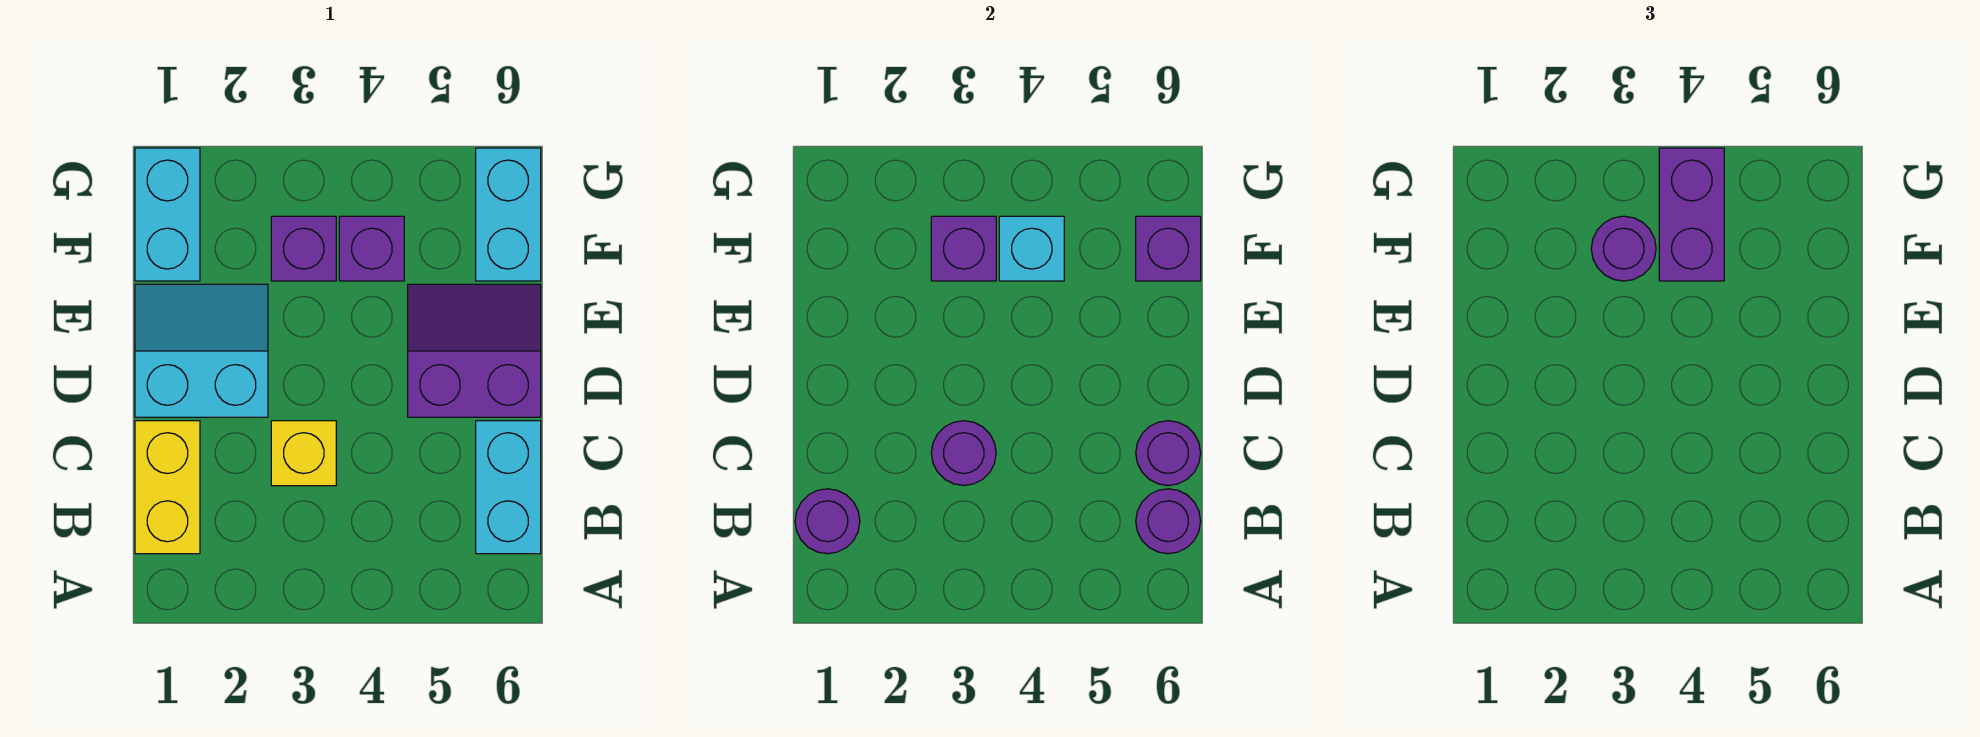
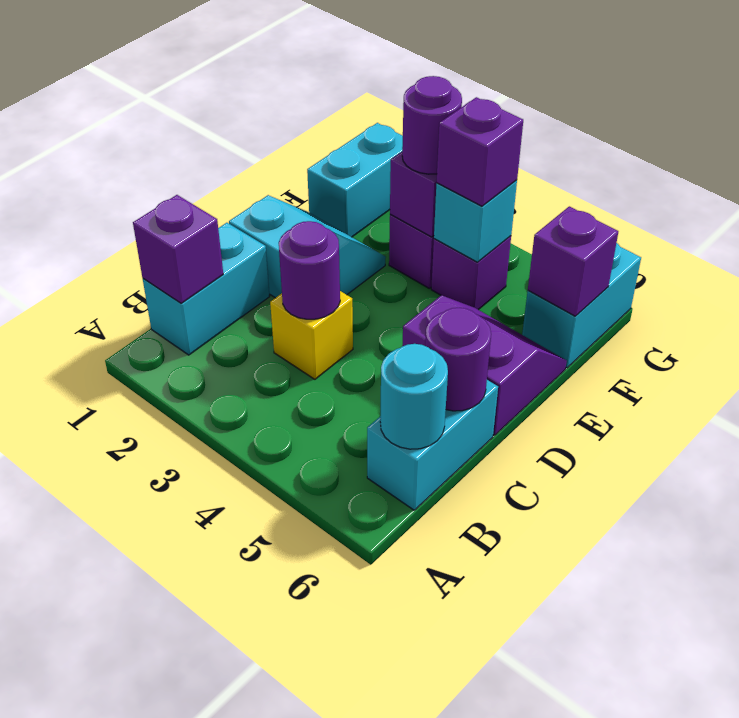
yellow brick B1:C1 level 1 -> cyan brick B1:C1 level 1
purple round brick B1 level 2 -> purple brick B1 level 2
purple round brick B6 level 2 -> cyan round brick B6 level 2
purple brick F4:G4 level 3 -> purple brick F4 level 3

